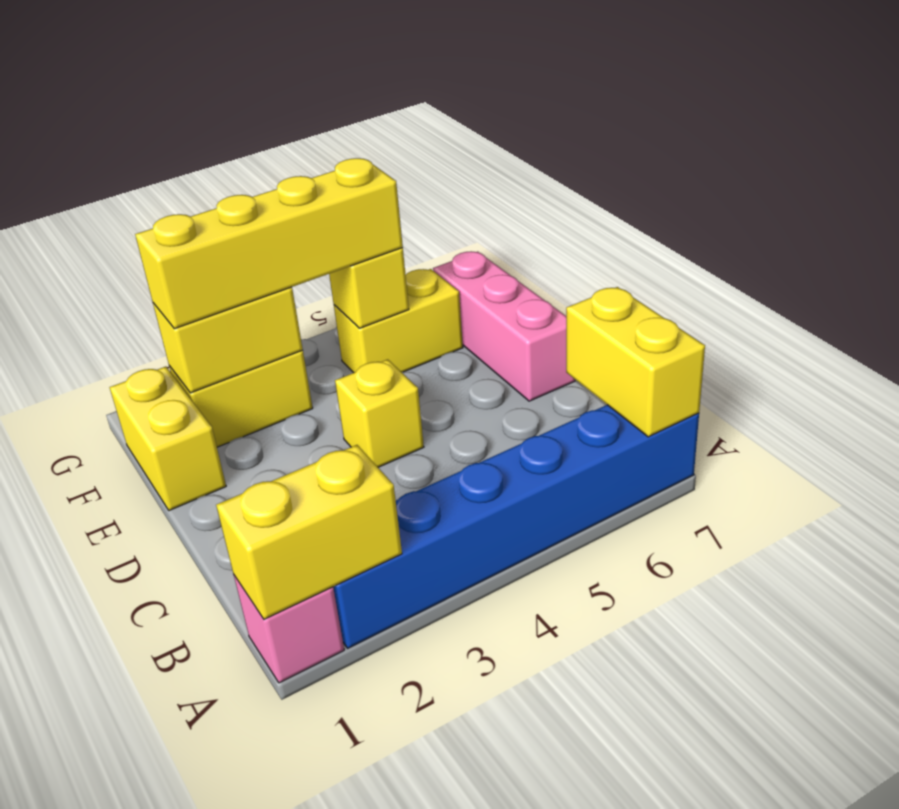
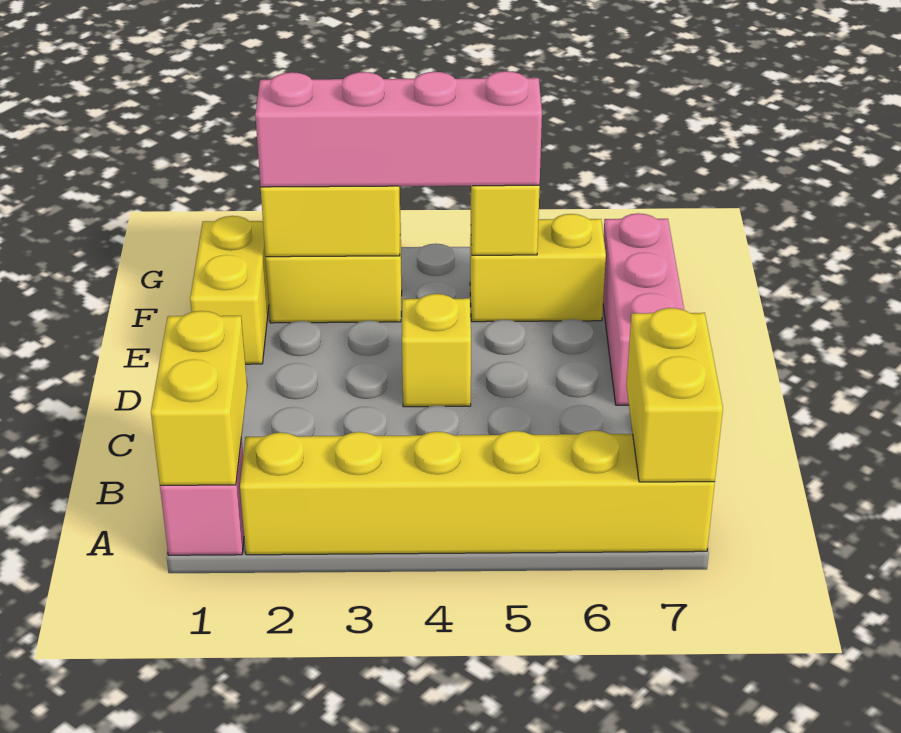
yellow brick A1:A2 level 2 -> yellow brick A1:B1 level 2
blue brick A2:A7 level 1 -> yellow brick A2:A7 level 1
yellow brick F2:F5 level 3 -> pink brick F2:F5 level 3

